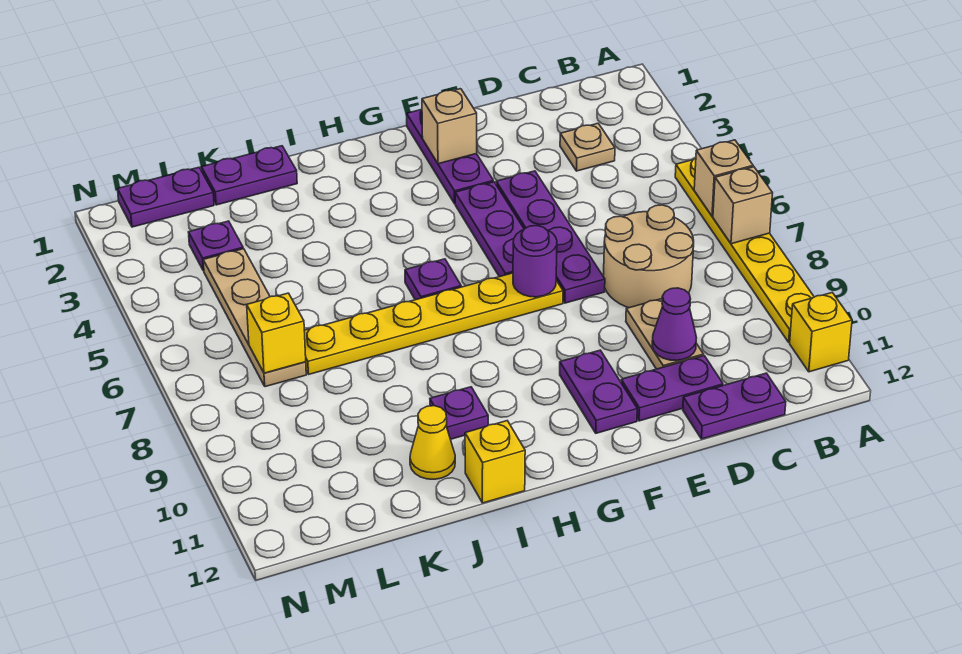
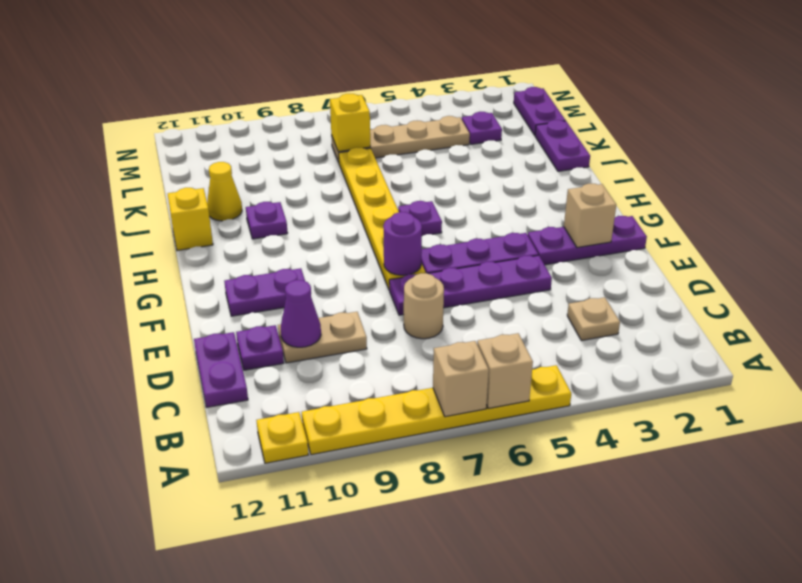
yellow brick A11 level 1 -> yellow plate A11 level 1
tan round brick C7:D8 level 1 -> tan round brick D7 level 1
purple plate D11:E11 level 1 -> purple plate D11 level 1

